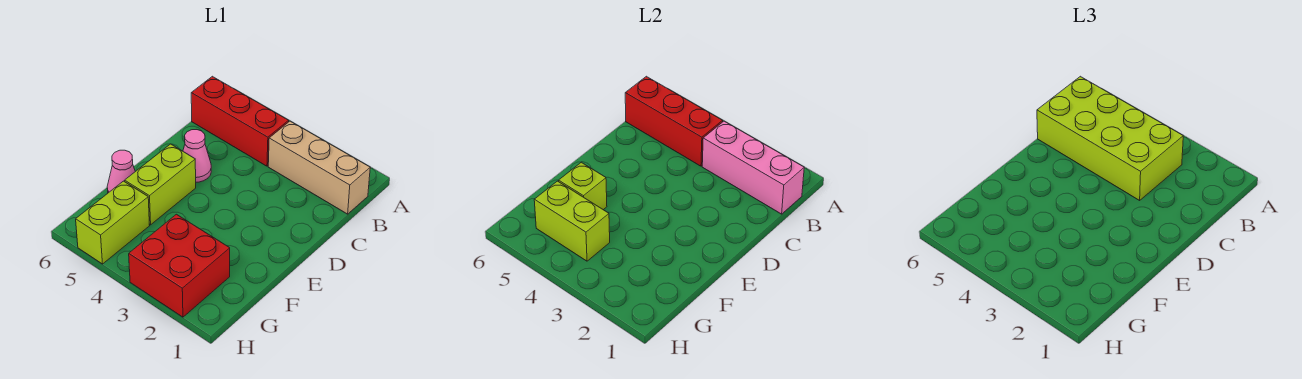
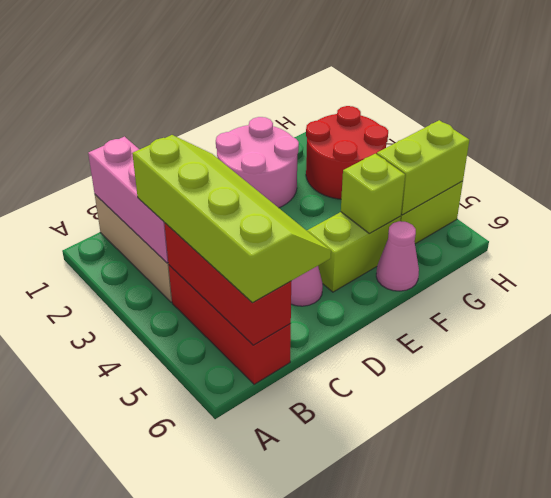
lime brick B3:C6 level 3 -> lime slope B3:C6 level 3 top B
none -> pink round brick E1:F2 level 1
red brick G2:H3 level 1 -> red round brick G2:H3 level 1
lime brick G4:G5 level 2 -> lime brick G5:H5 level 2

